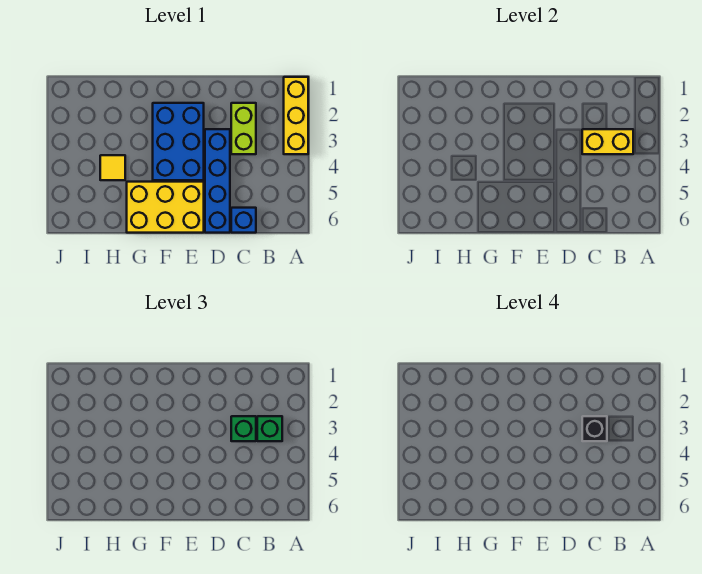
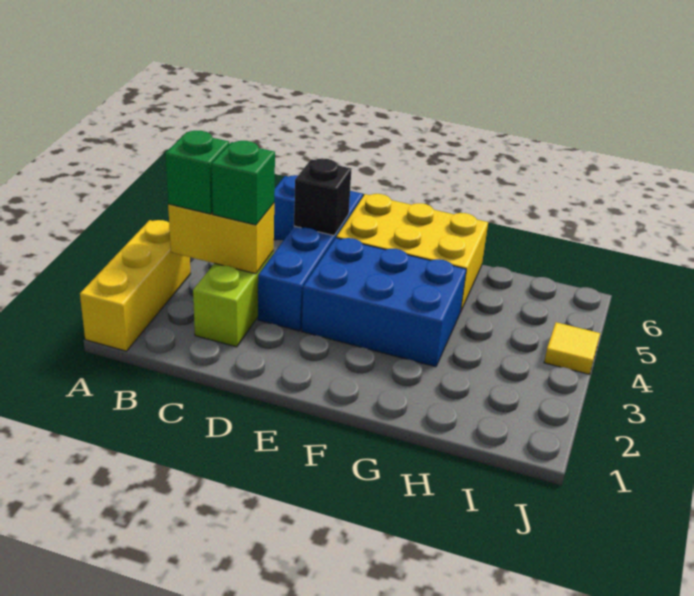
black brick C3 level 4 -> black brick D5 level 2
blue brick E2:F4 level 1 -> blue brick E3:G4 level 1
yellow tile H4 level 1 -> yellow tile J4 level 1

